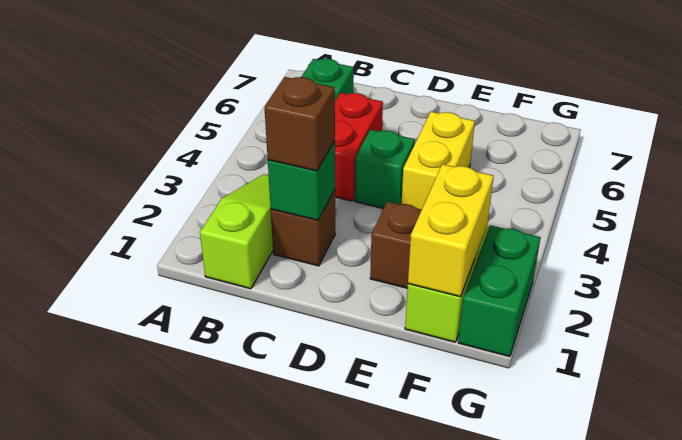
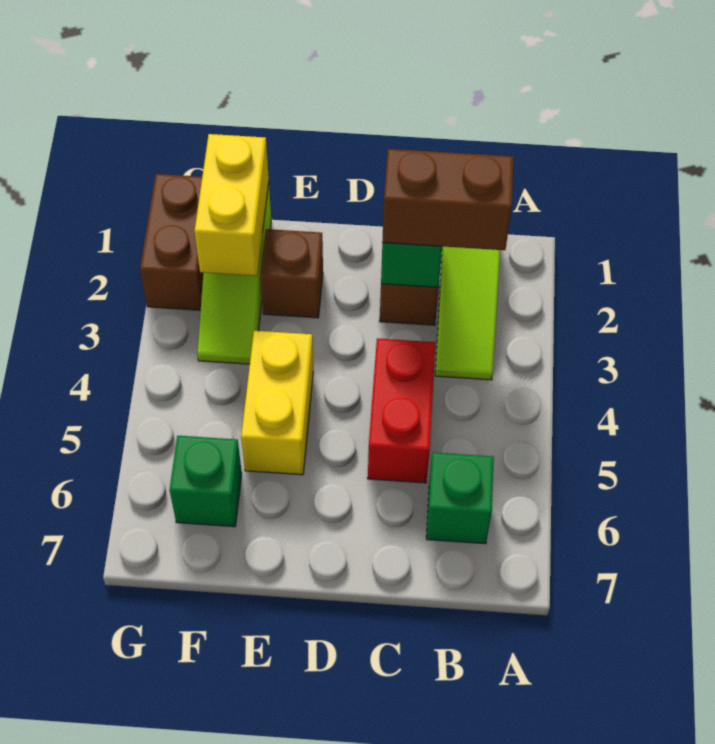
brown brick C2 level 3 -> brown brick B2:C2 level 3
green brick D4 level 1 -> green brick F6 level 1
green brick G1:G2 level 1 -> brown brick G1:G2 level 1

